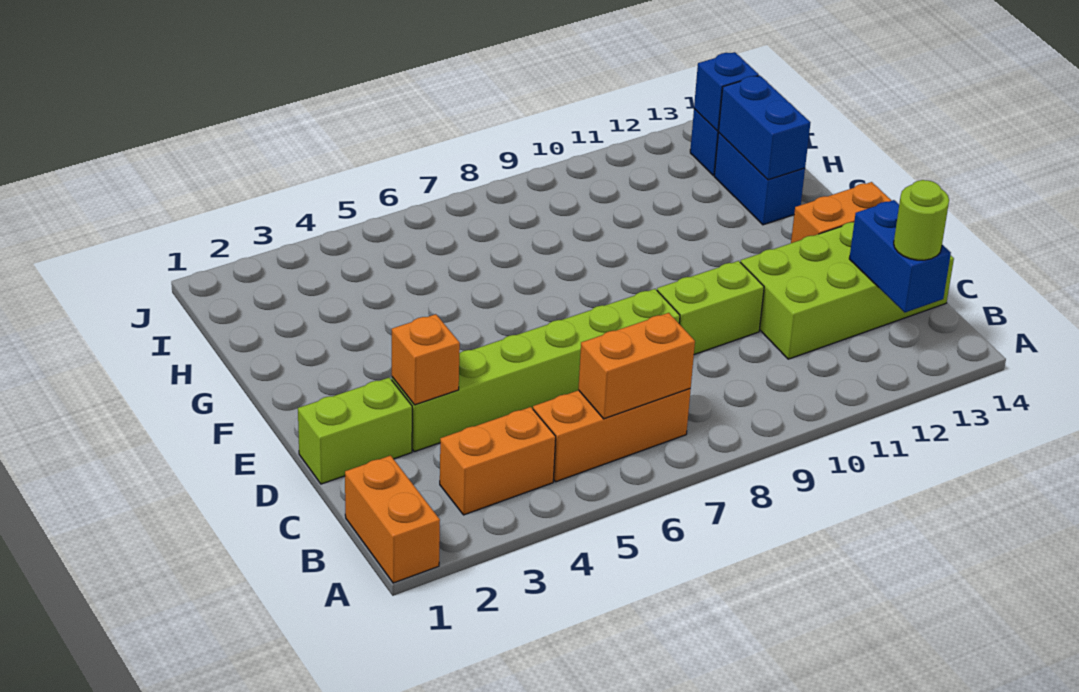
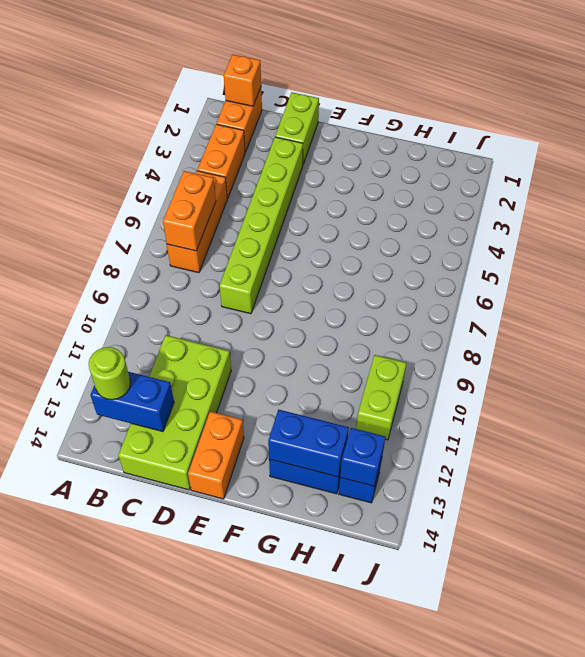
orange brick A1:B1 level 1 -> orange brick B1:B2 level 1
orange brick D3 level 2 -> orange brick B1 level 2
lime brick D9:D10 level 1 -> lime brick I10:I11 level 1

